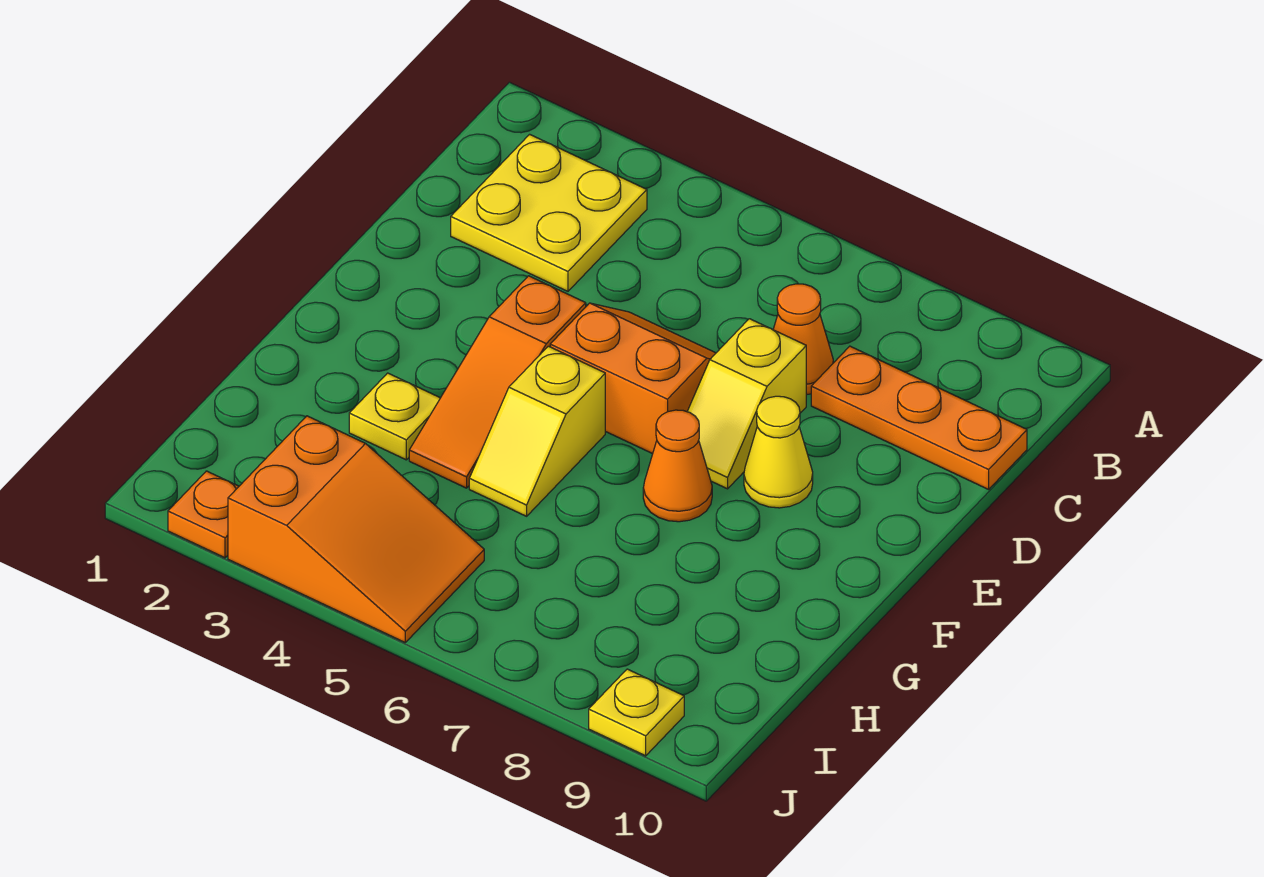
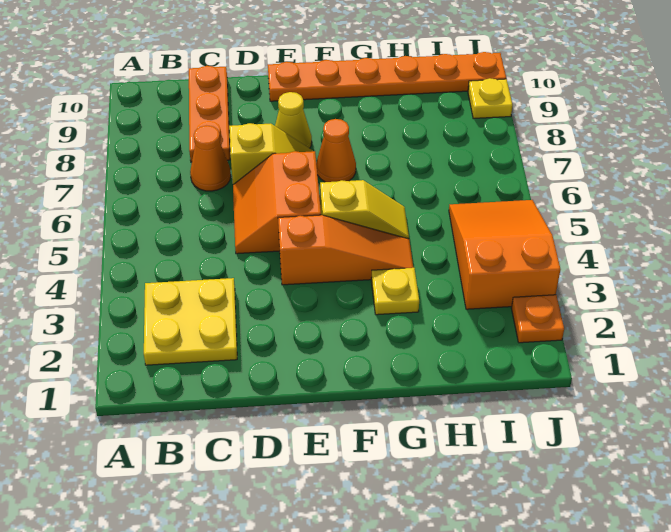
none -> orange plate E10:J10 level 1

